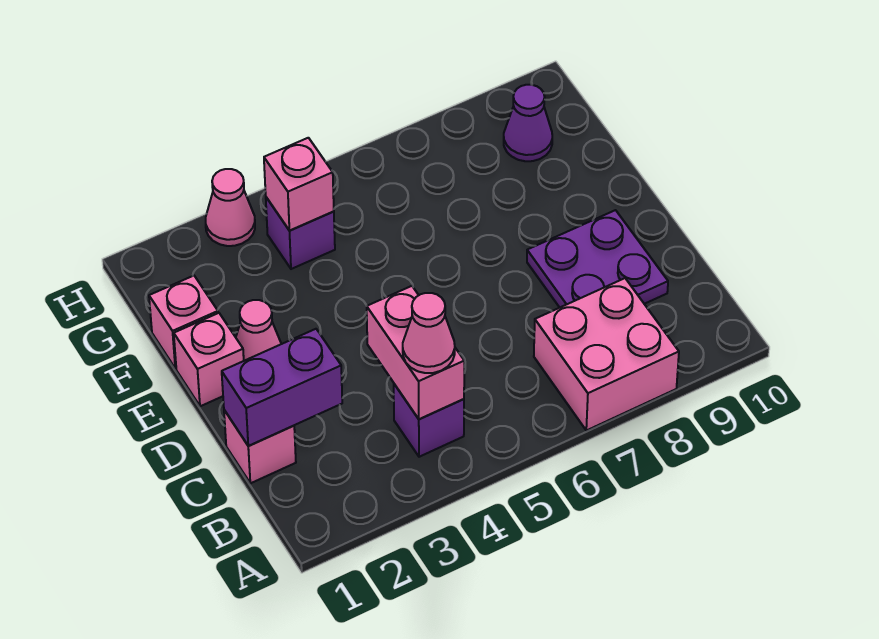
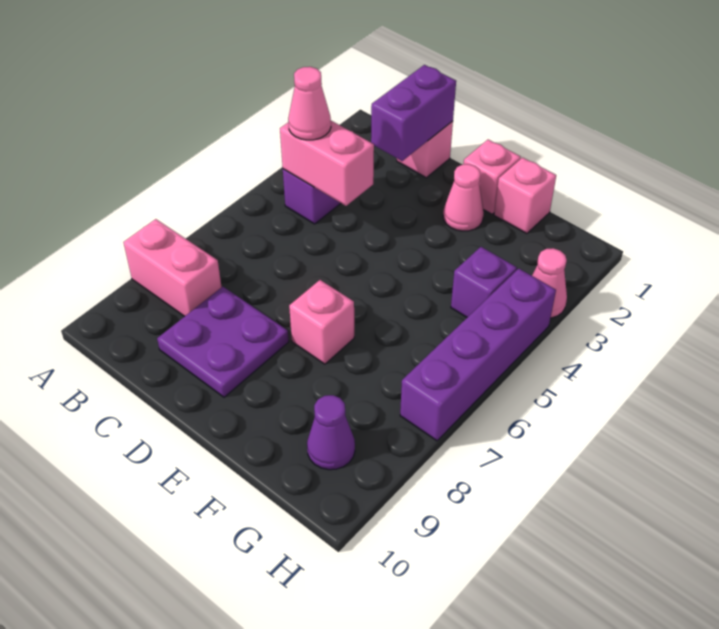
pink brick A7:B8 level 1 -> pink brick A8:B8 level 1
pink brick G4 level 2 -> pink brick E7 level 1
none -> purple brick H4:H7 level 1

